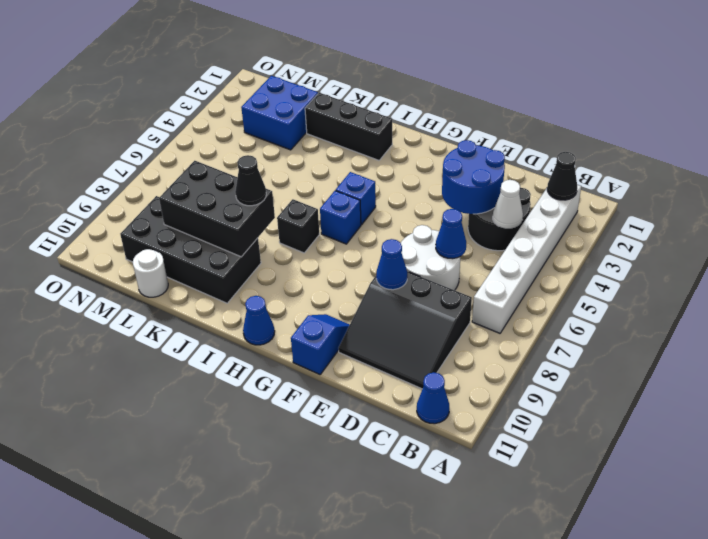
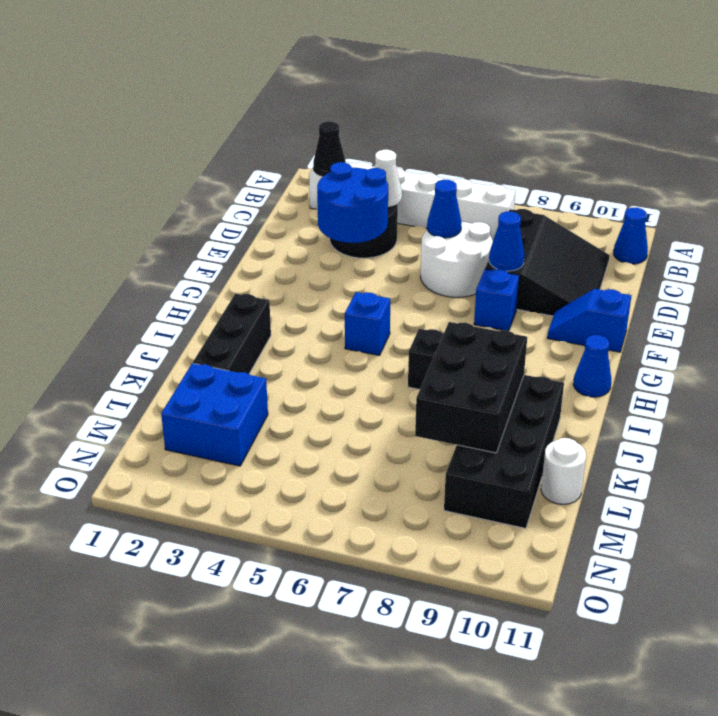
blue brick H6 level 1 -> blue brick F8 level 1
black cone J8 level 3 -> none

